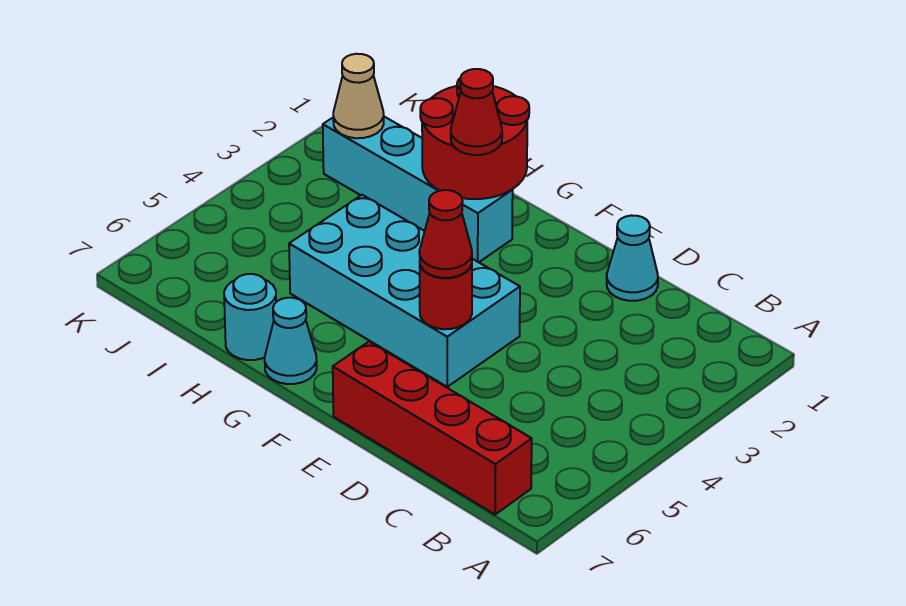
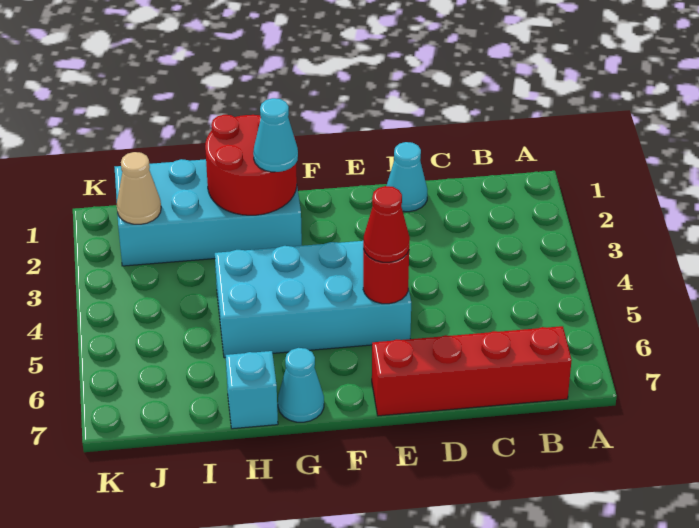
cyan brick G2:J2 level 1 -> cyan brick G1:J2 level 1
red cone G2 level 3 -> cyan cone G2 level 3
cyan round brick H7 level 1 -> cyan brick H7 level 1

